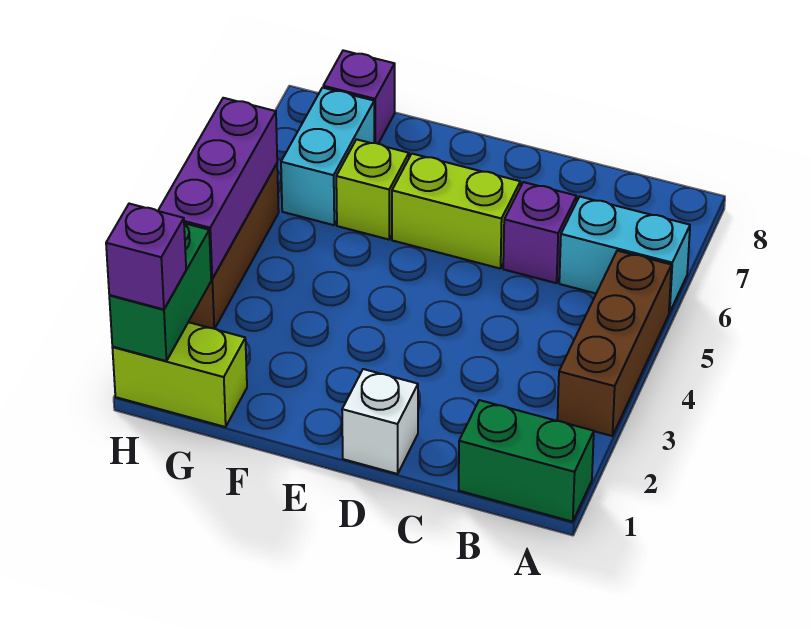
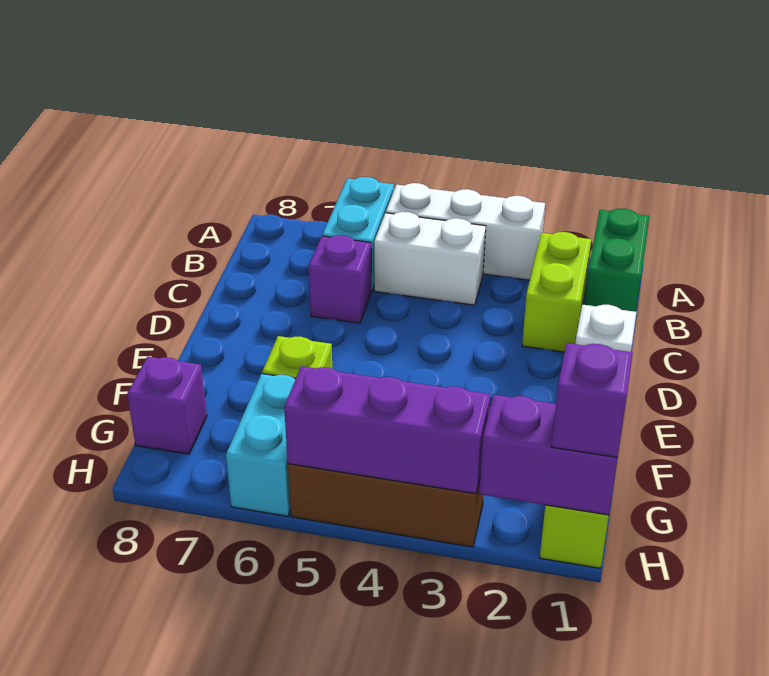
brown brick A3:A5 level 1 -> white brick A3:A5 level 1
none -> white brick B4:B5 level 1
lime brick D6:E6 level 1 -> lime brick B2:C2 level 1
cyan brick G6:G7 level 1 -> cyan brick G6:H6 level 1
green brick H1:H2 level 2 -> purple brick H1:H2 level 2

